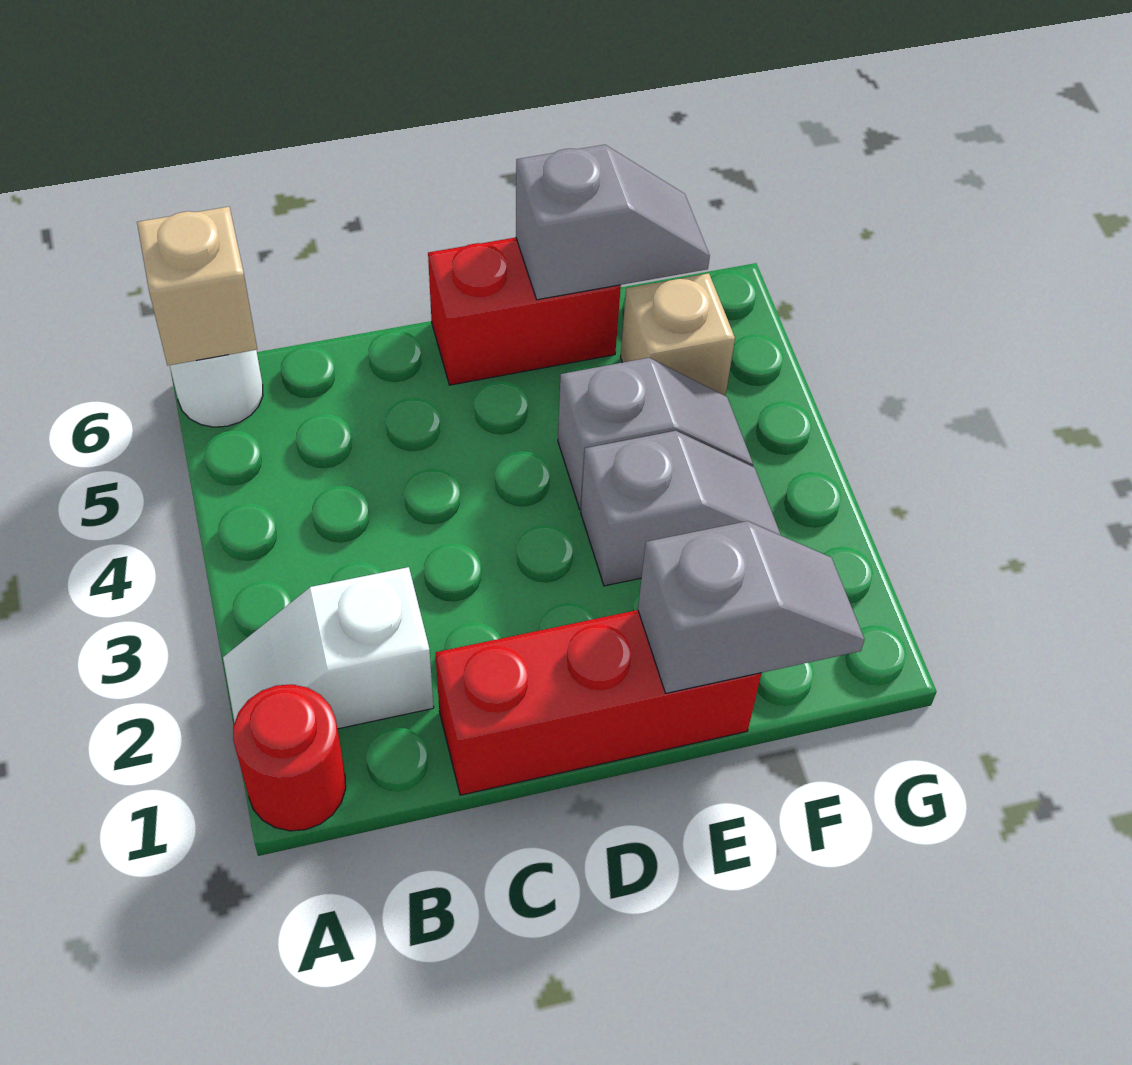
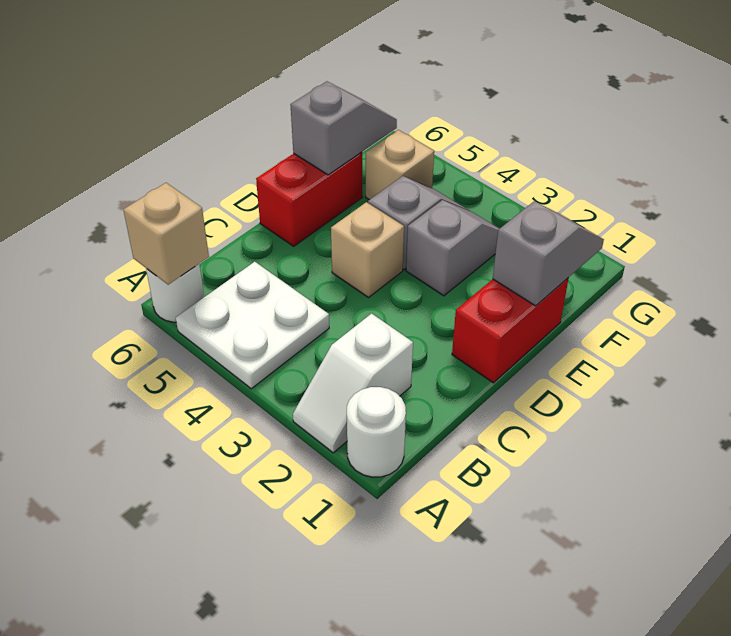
red round brick A1 level 1 -> white round brick A1 level 1
none -> white plate A4:B5 level 1
red brick C1:E1 level 1 -> red brick D1:E1 level 1
none -> tan brick D4 level 1

